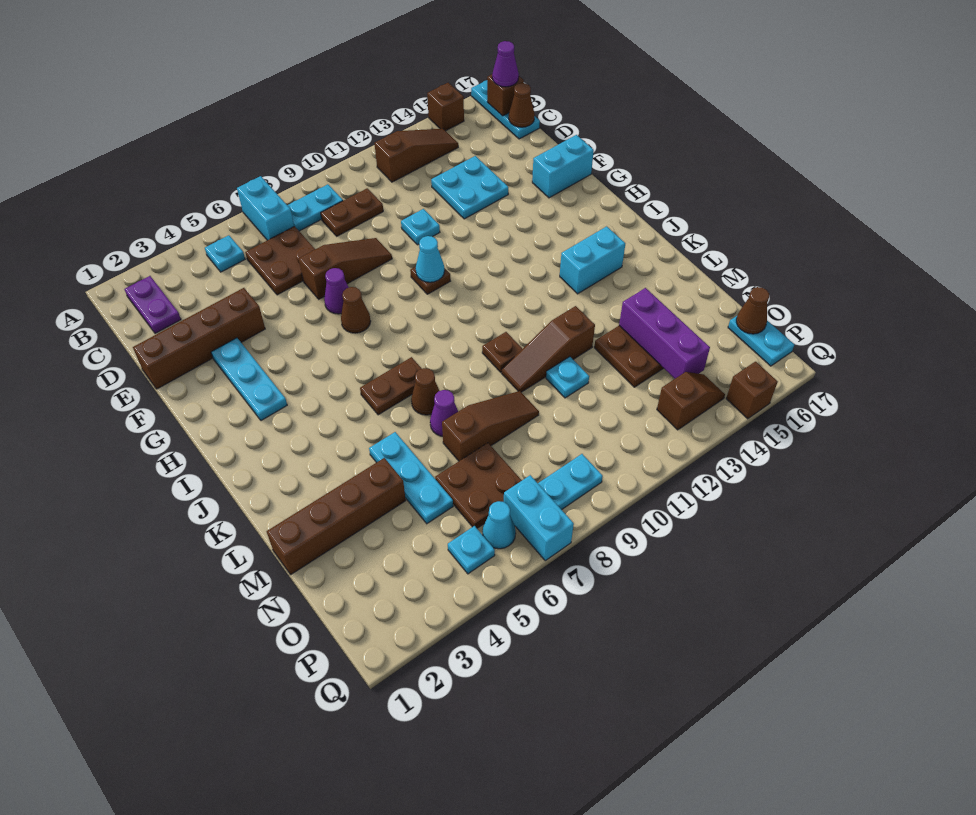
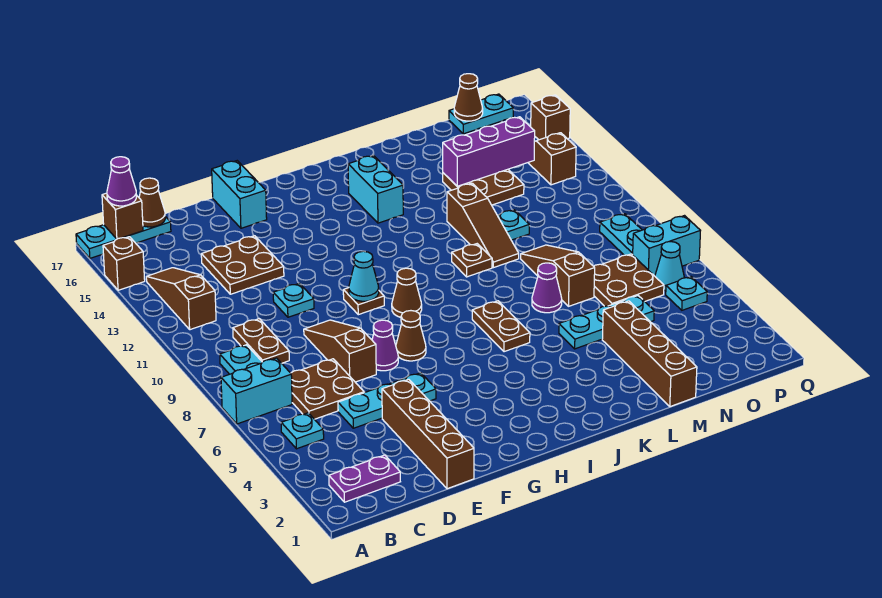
cyan plate D13:E14 level 1 -> brown plate D13:E14 level 1
cyan plate F3:H3 level 1 -> cyan plate D5:F5 level 1
brown cone K7 level 1 -> brown cone H9 level 1

